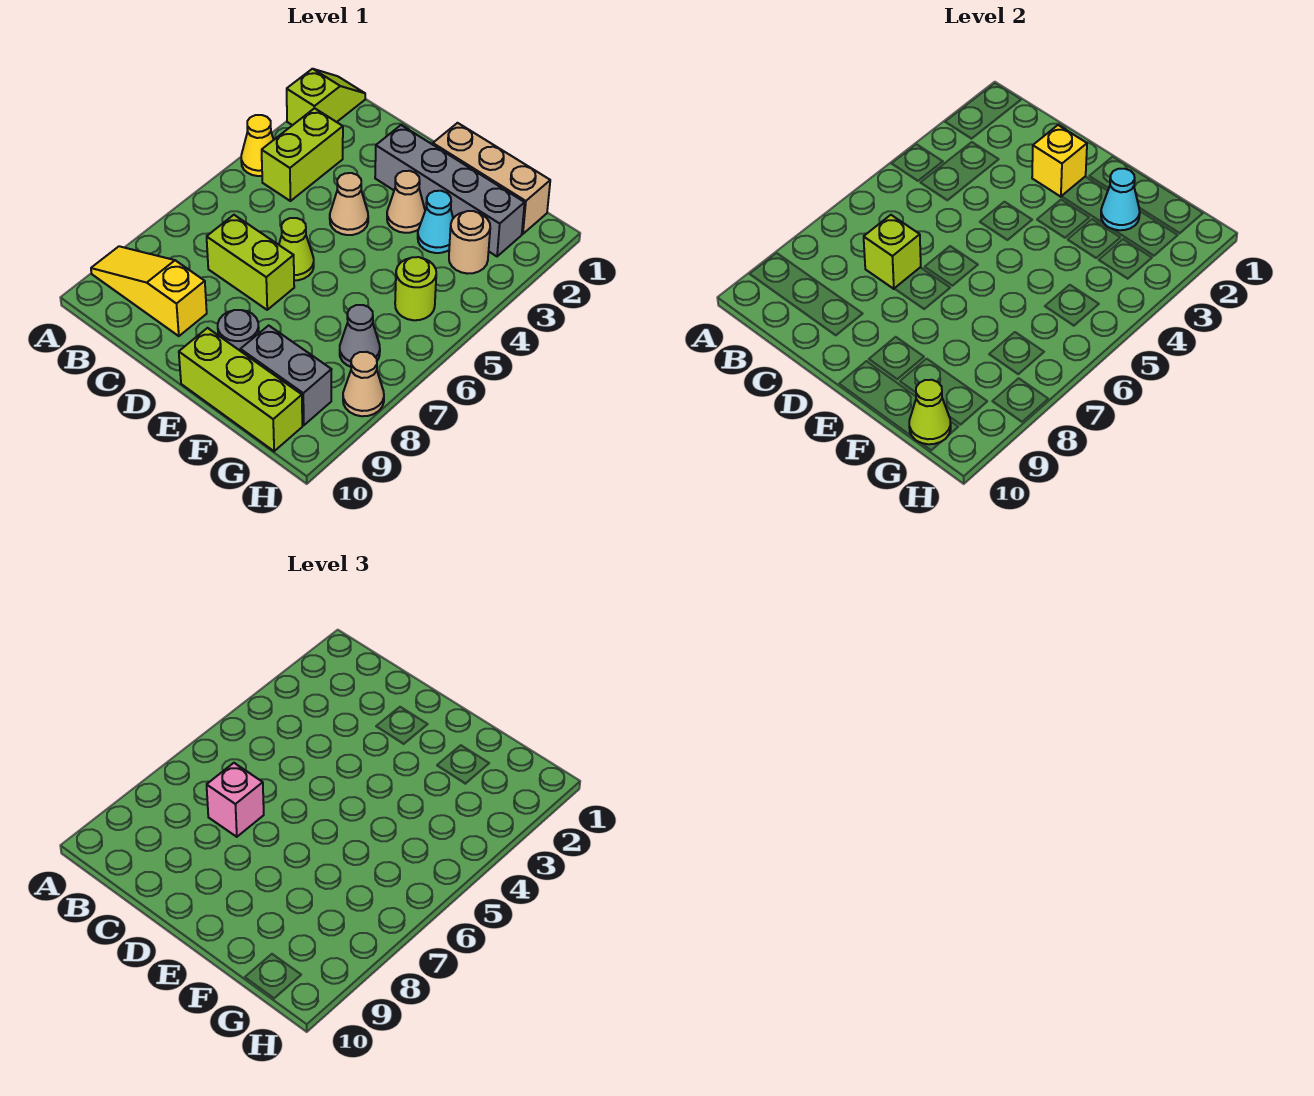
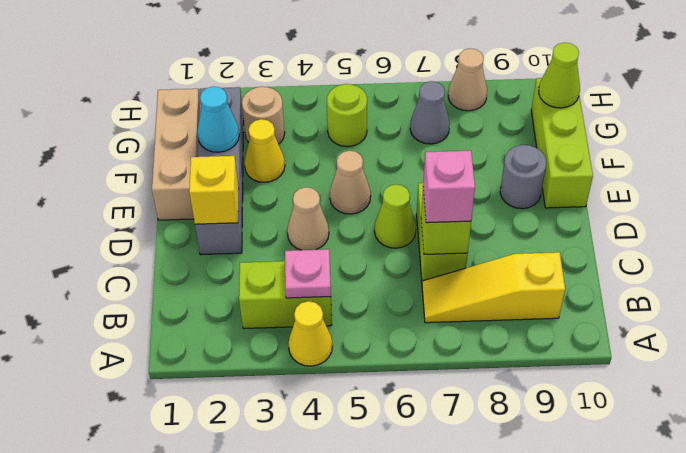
lime slope A1:A2 level 1 top 2 -> none
yellow slope A9:C9 level 1 top C -> yellow slope B7:B9 level 1 top 9
none -> pink plate B4 level 2
tan cone E3 level 1 -> tan cone E5 level 1
cyan cone F3 level 1 -> yellow cone F3 level 1
grey brick F9:G9 level 1 -> none

